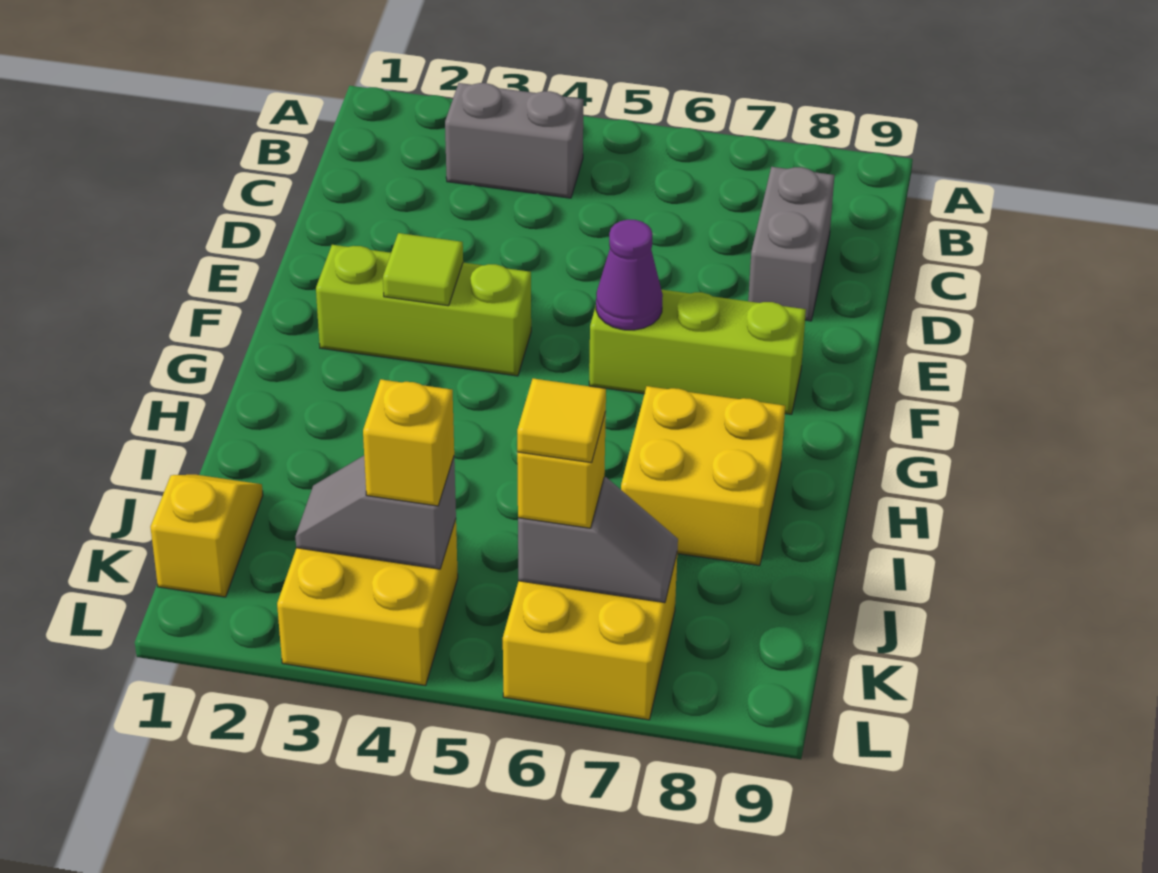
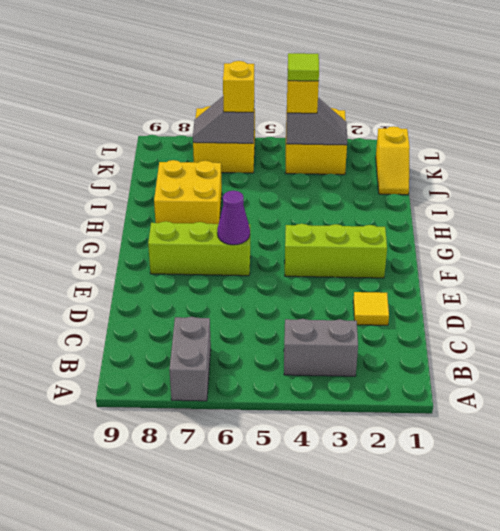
grey brick C8:D8 level 1 -> grey brick A7:B7 level 1
lime tile F3 level 2 -> lime tile K4 level 4
yellow tile K6 level 4 -> yellow tile D2 level 1

